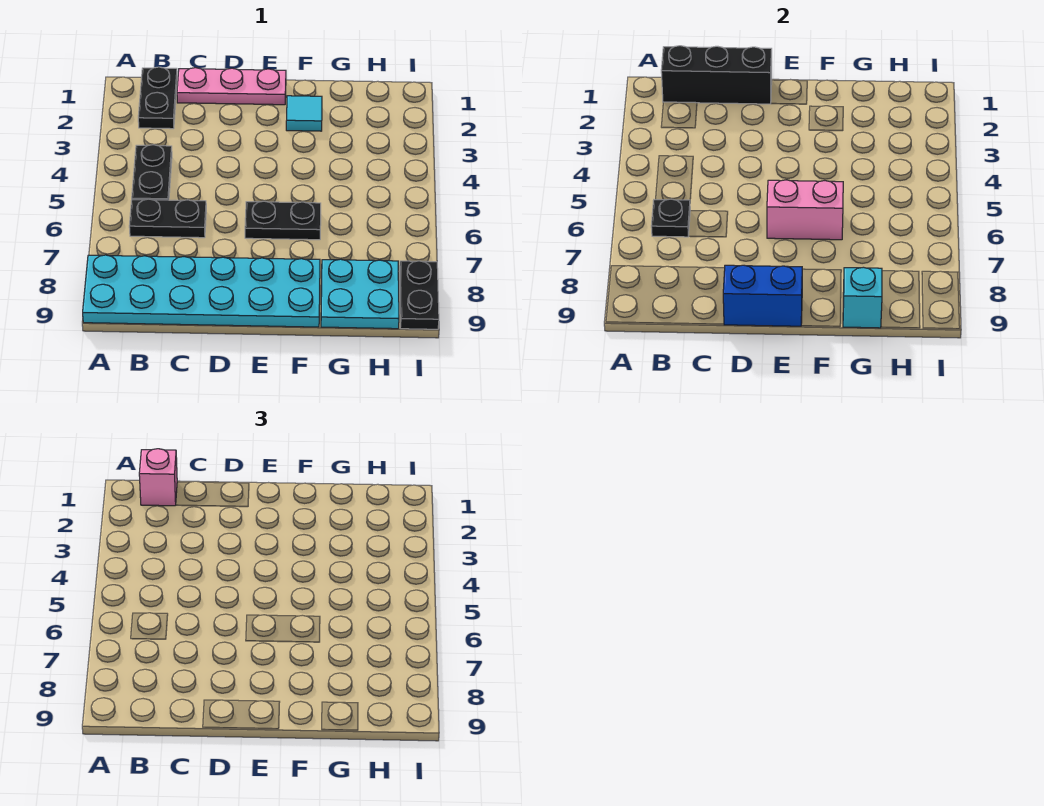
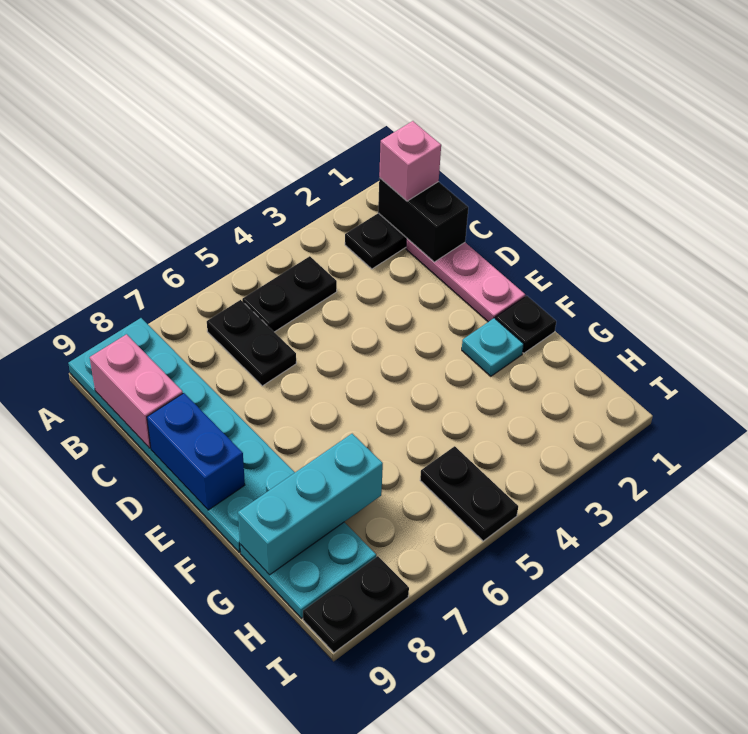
black brick B1:D1 level 2 -> black brick B1:C1 level 2
black plate B6 level 2 -> black plate F1 level 1
black plate E6:F6 level 1 -> black plate H5:I5 level 1
pink brick E6:F6 level 2 -> pink brick B9:C9 level 2
cyan tile F2 level 1 -> cyan plate F2 level 1
cyan brick G9 level 2 -> cyan brick G7:G9 level 2

